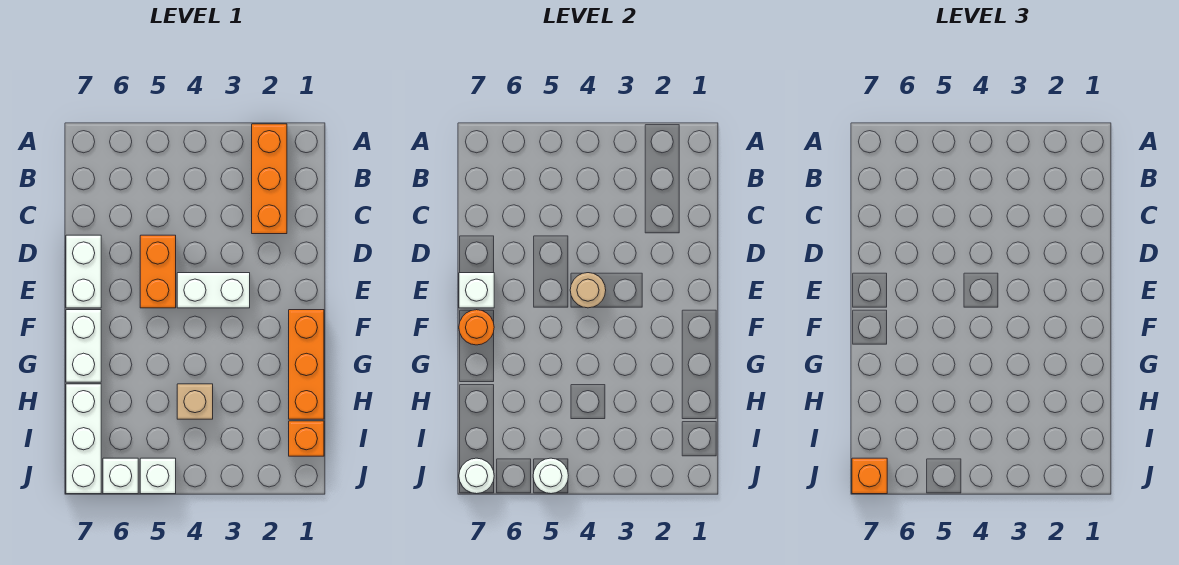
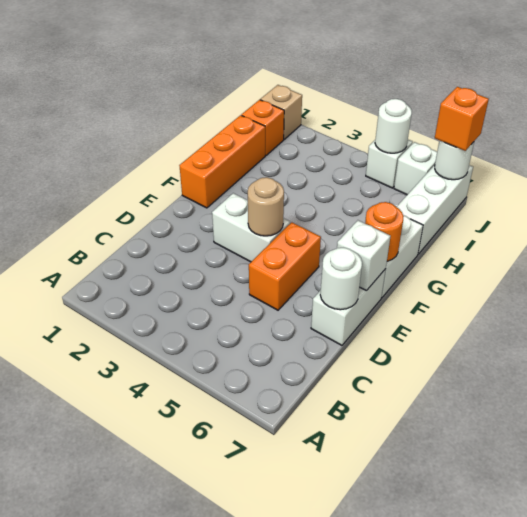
orange brick A2:C2 level 1 -> none
none -> white round brick D7 level 2
tan brick H4 level 1 -> tan brick J1 level 1

